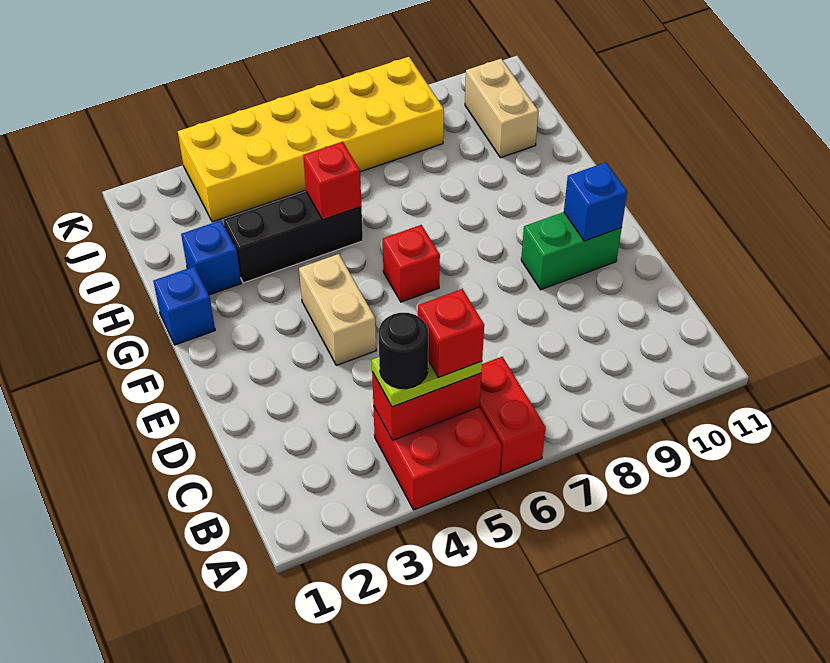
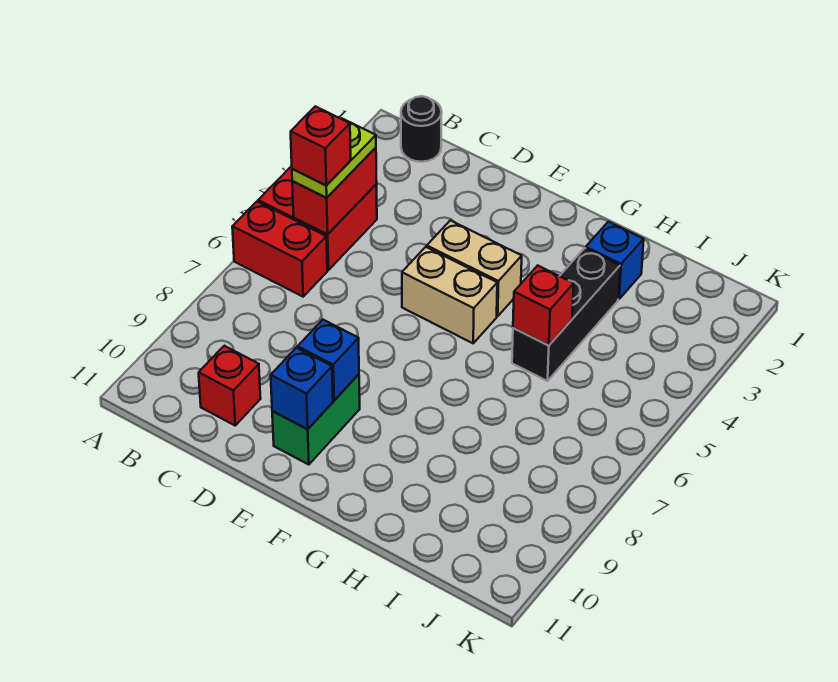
black round brick B4 level 4 -> black round brick B1 level 1
red brick F6 level 1 -> red brick C10 level 1
blue brick G1 level 1 -> blue brick E9 level 2
tan brick I10:J10 level 1 -> tan brick E5:F5 level 1
yellow brick J3:K8 level 1 -> none

